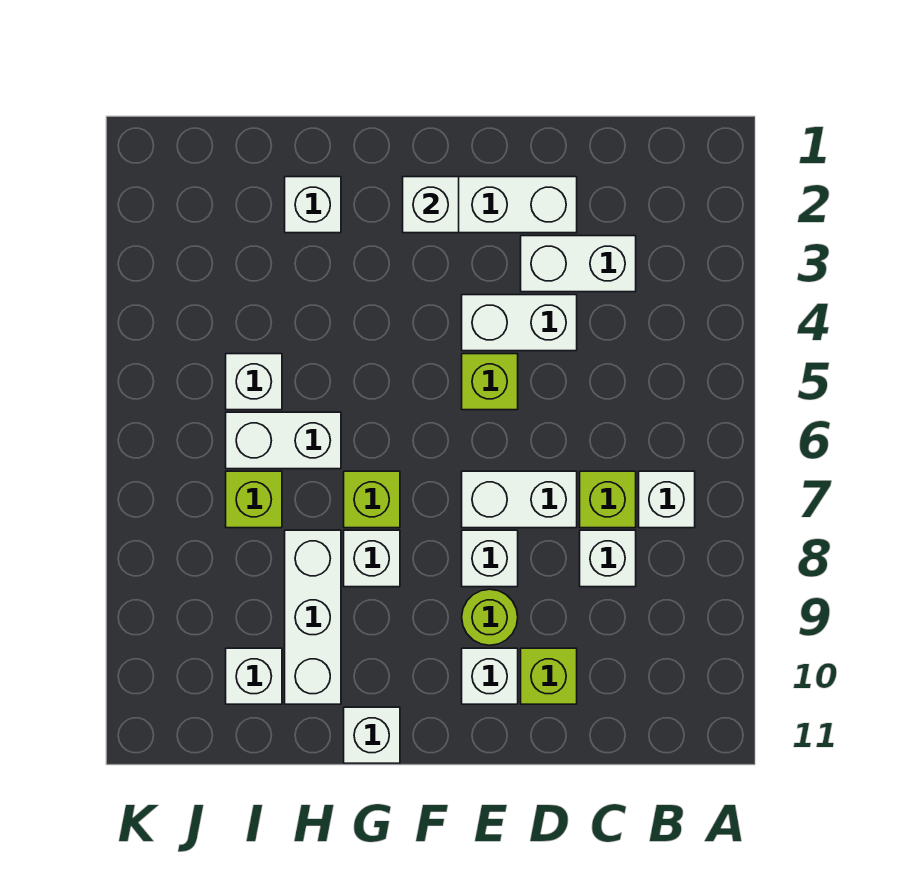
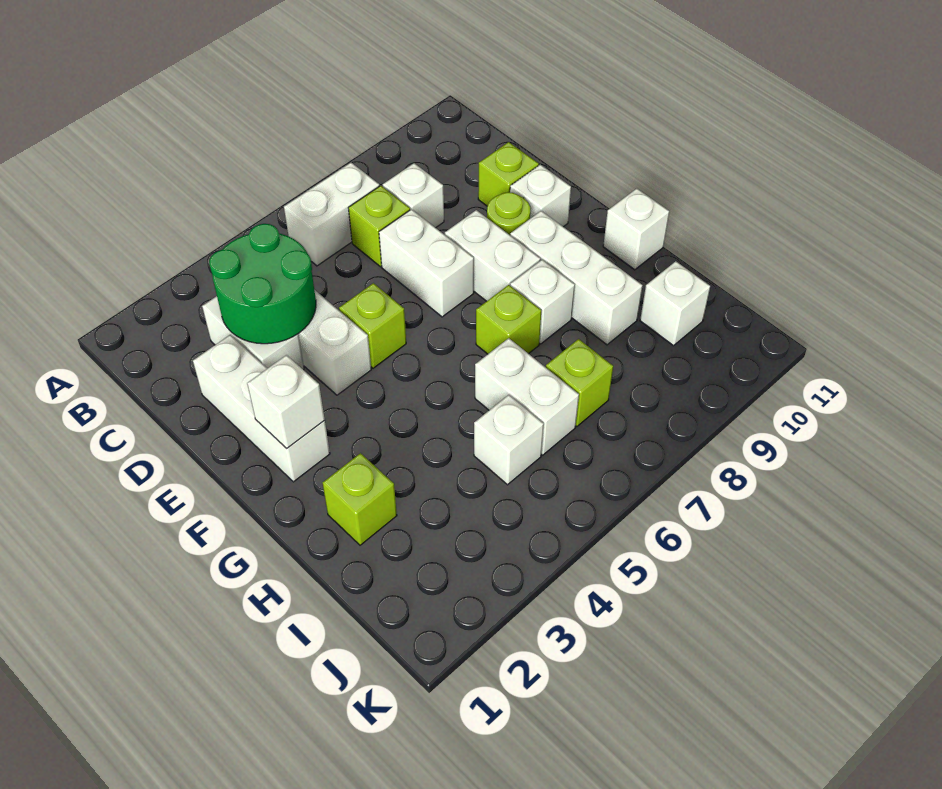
white brick B7 level 1 -> white brick B6:B7 level 1
none -> green round brick C3:D4 level 2
white brick E8 level 1 -> white brick E8:F8 level 1
white brick H2 level 1 -> lime brick H2 level 1
white brick H8:H10 level 1 -> white brick F9:H9 level 1

